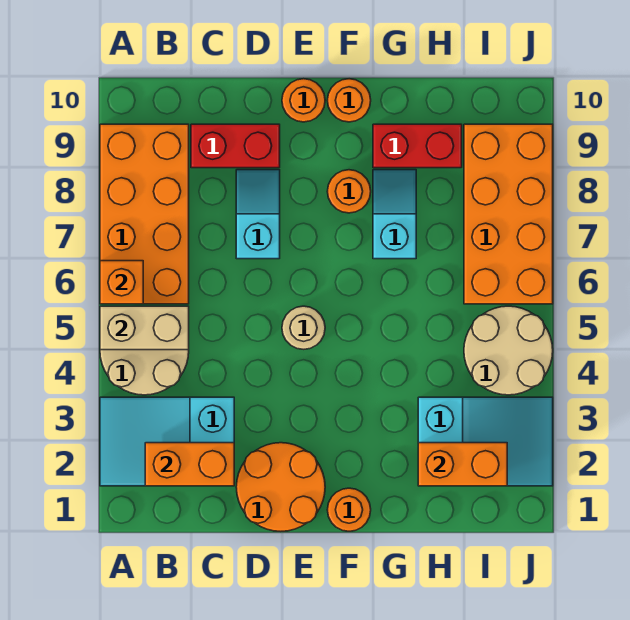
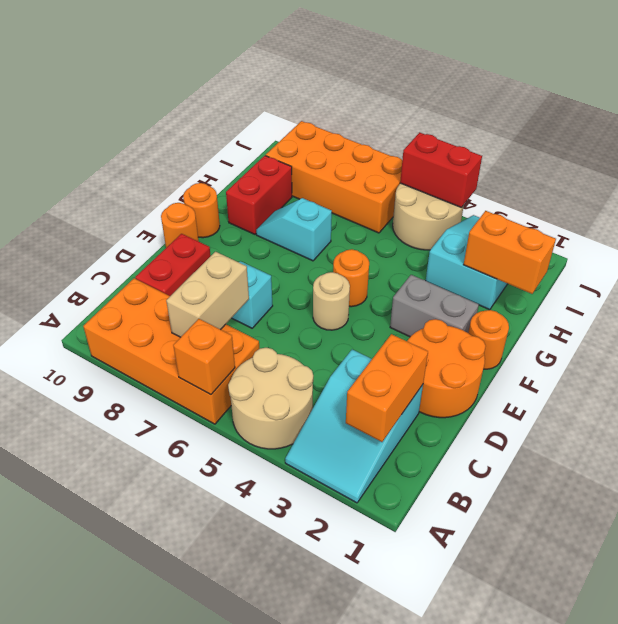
tan brick A5:B5 level 2 -> tan brick B7:C7 level 2
none -> grey brick F2:F3 level 1
orange round brick F8 level 1 -> orange round brick F5 level 1
orange brick H2:I2 level 2 -> orange brick H1:H2 level 2
none -> red brick J4:J5 level 2

